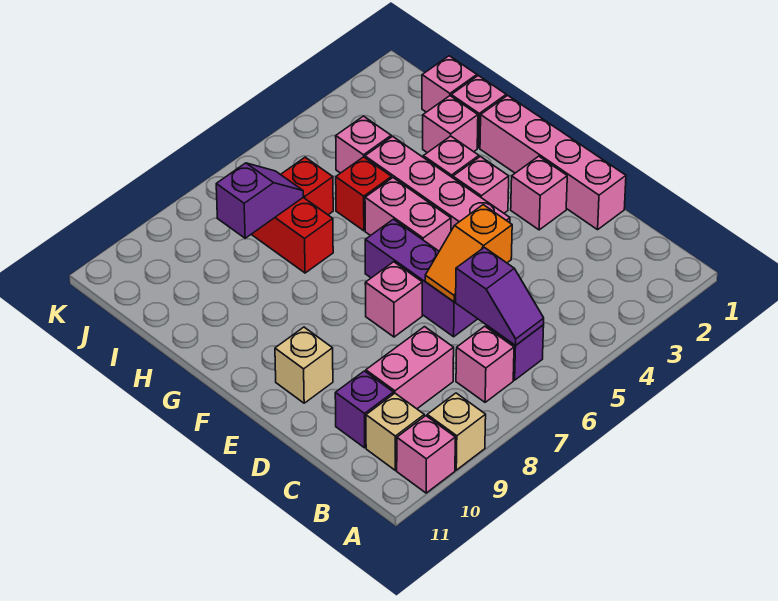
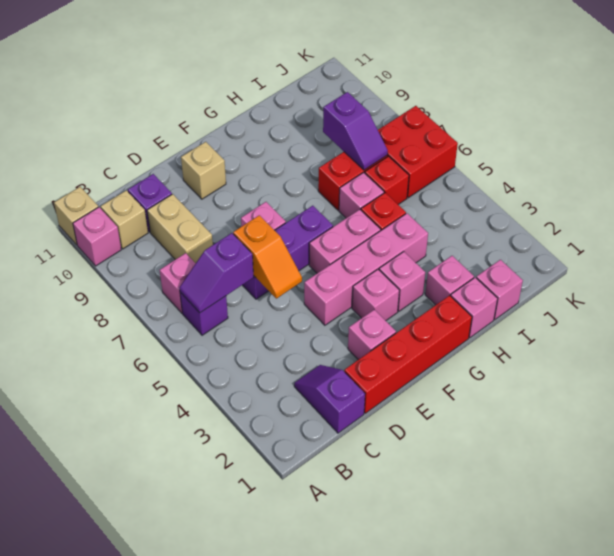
tan brick A9 level 1 -> tan brick A11 level 1
none -> purple slope C1:C2 level 1 top 1
pink brick C8:C9 level 1 -> tan brick C8:C9 level 1
pink brick D1:G1 level 1 -> red brick D1:G1 level 1
orange slope D5:D6 level 2 top 5 -> orange slope D5:D6 level 2 top 6
pink brick I4 level 1 -> pink brick H6 level 1
none -> red brick J6:K7 level 1

